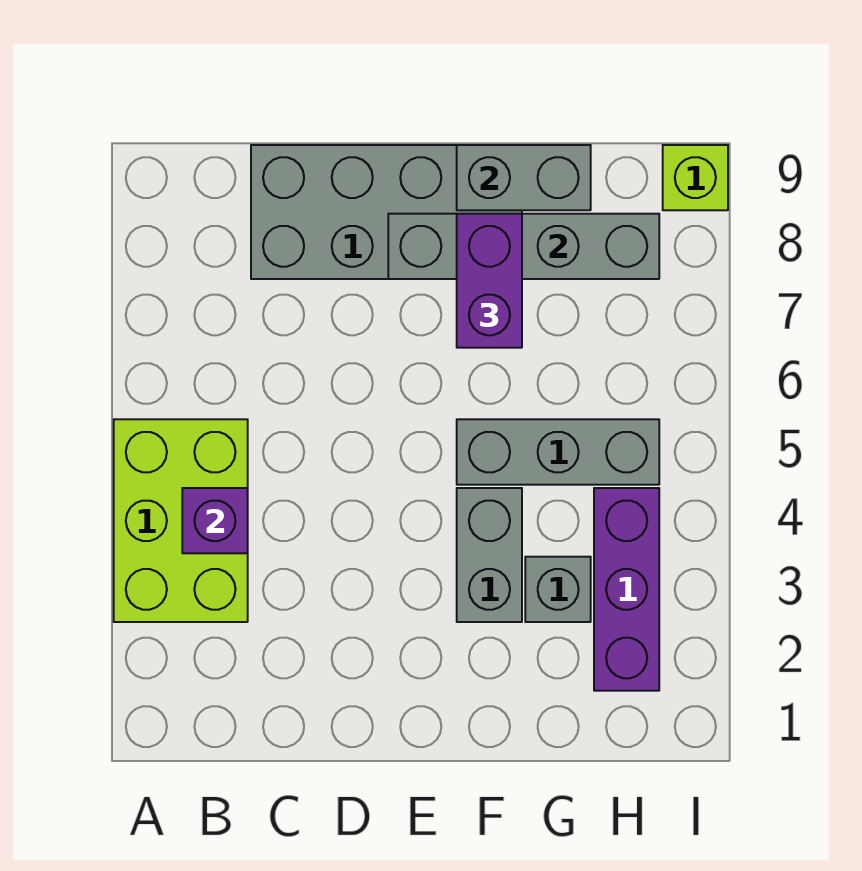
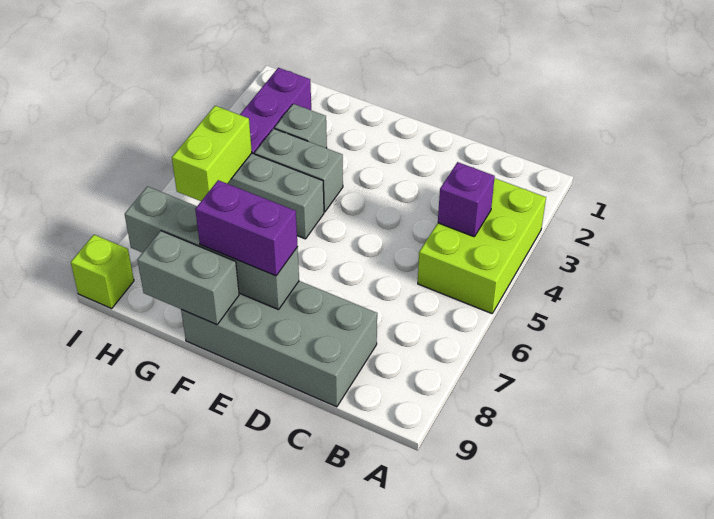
grey brick F3:F4 level 1 -> grey brick F4:G4 level 1
purple brick F7:F8 level 3 -> purple brick E8:F8 level 3
none -> lime brick H5:H6 level 2

